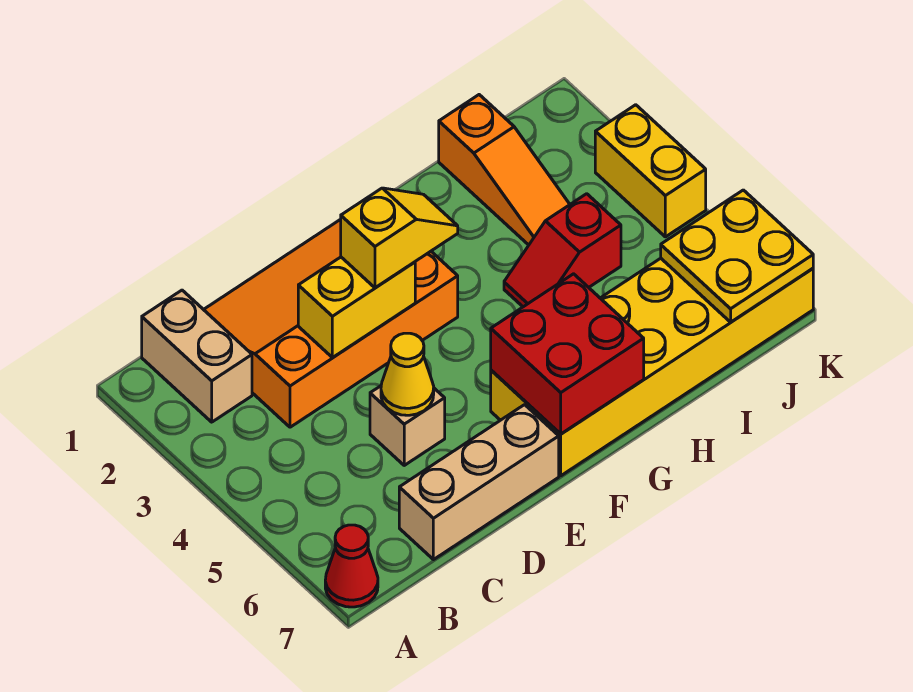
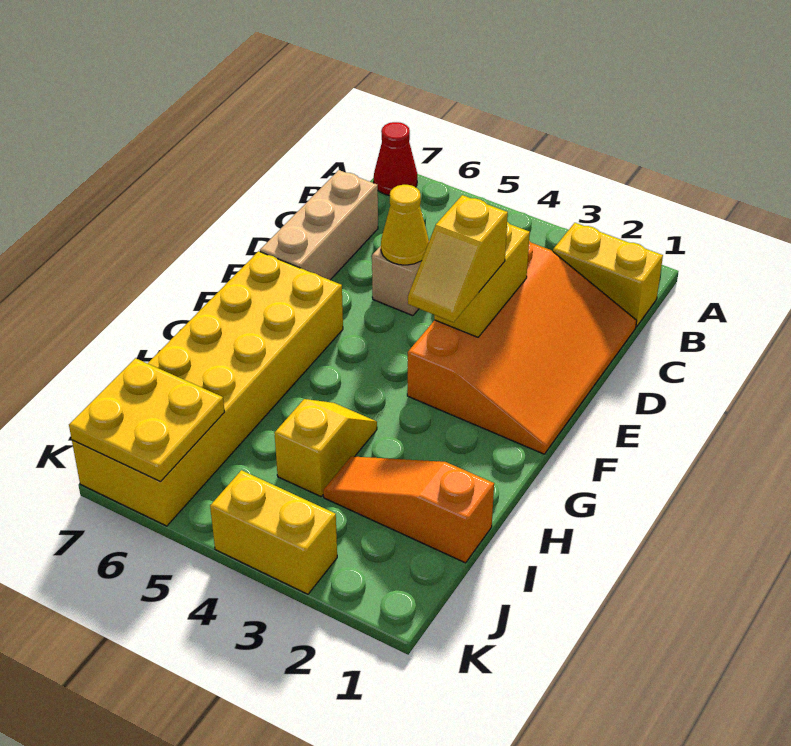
tan brick B1:B2 level 1 -> yellow brick B1:B2 level 1
red brick F6:G7 level 2 -> none
red slope H4:I4 level 1 top I -> yellow slope H4:I4 level 1 top I

